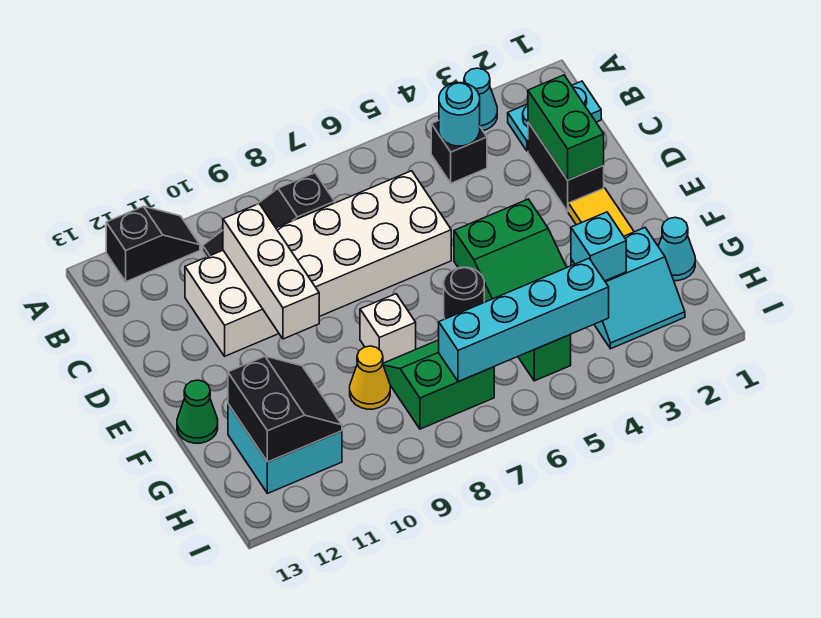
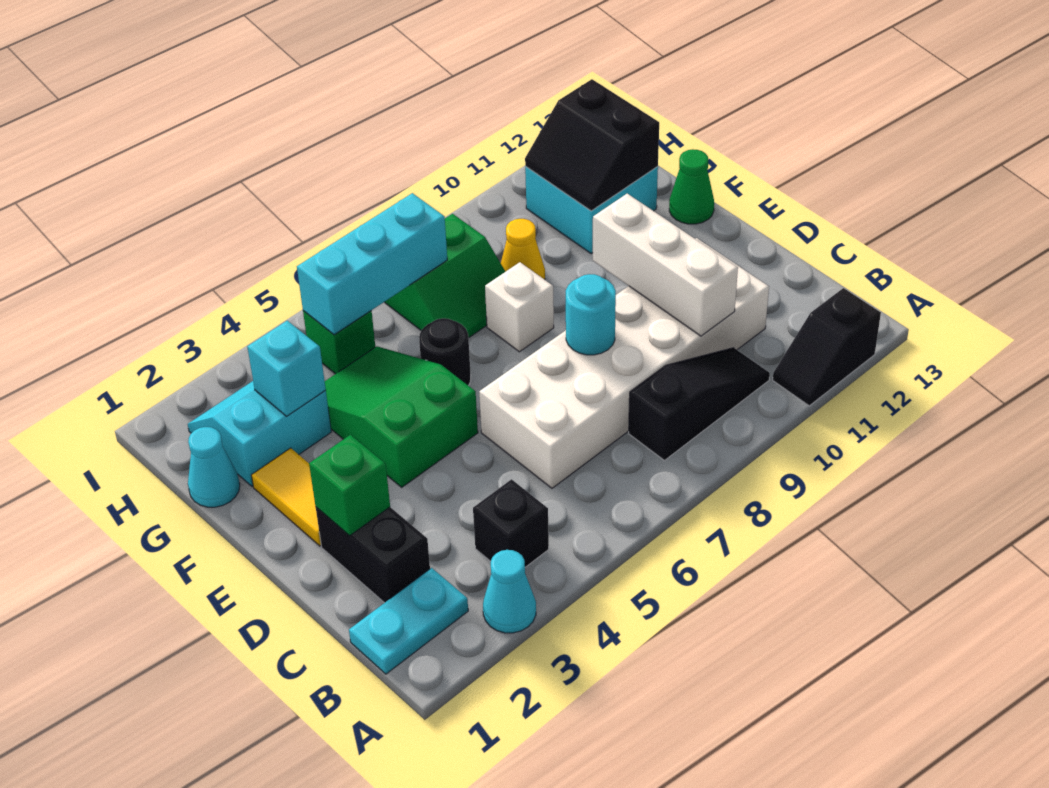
cyan round brick B4 level 2 -> cyan round brick D8 level 2
green brick C2:D2 level 2 -> green brick D2 level 2
cyan brick H4:H7 level 2 -> cyan brick H5:H7 level 2

